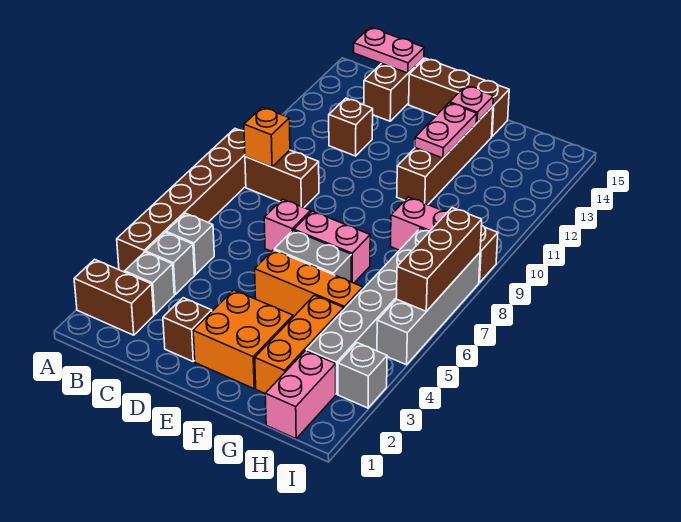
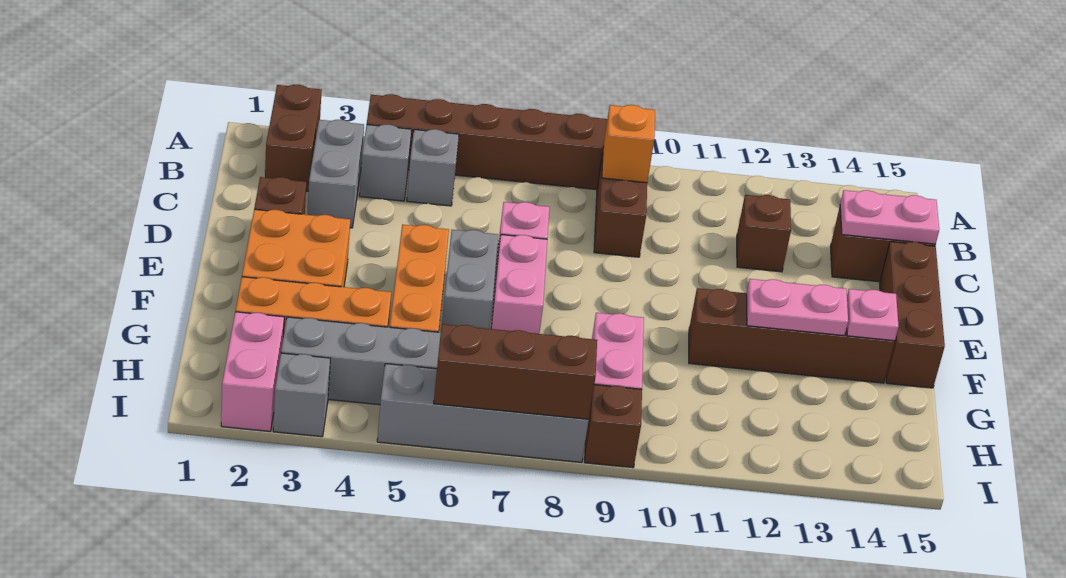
grey brick B3 level 1 -> grey brick B3:C3 level 1
pink plate B15:C15 level 2 -> pink plate C14:C15 level 2
pink brick H1:H2 level 1 -> pink brick H2:I2 level 1

